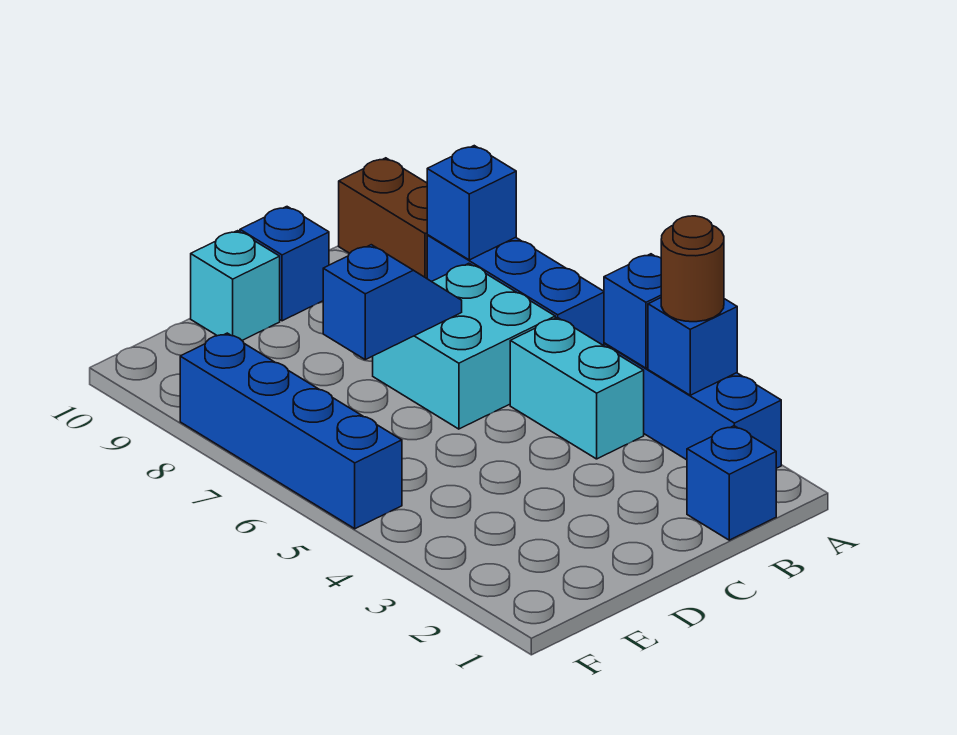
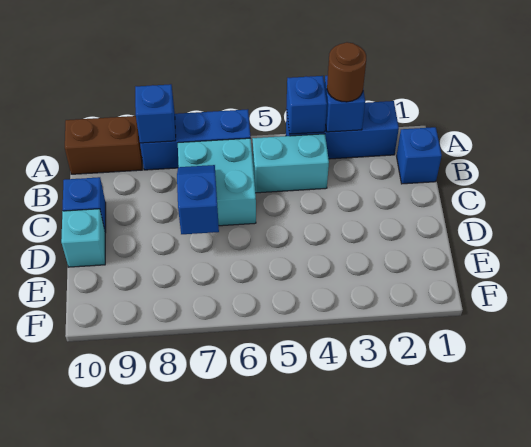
blue brick F5:F8 level 1 -> none

